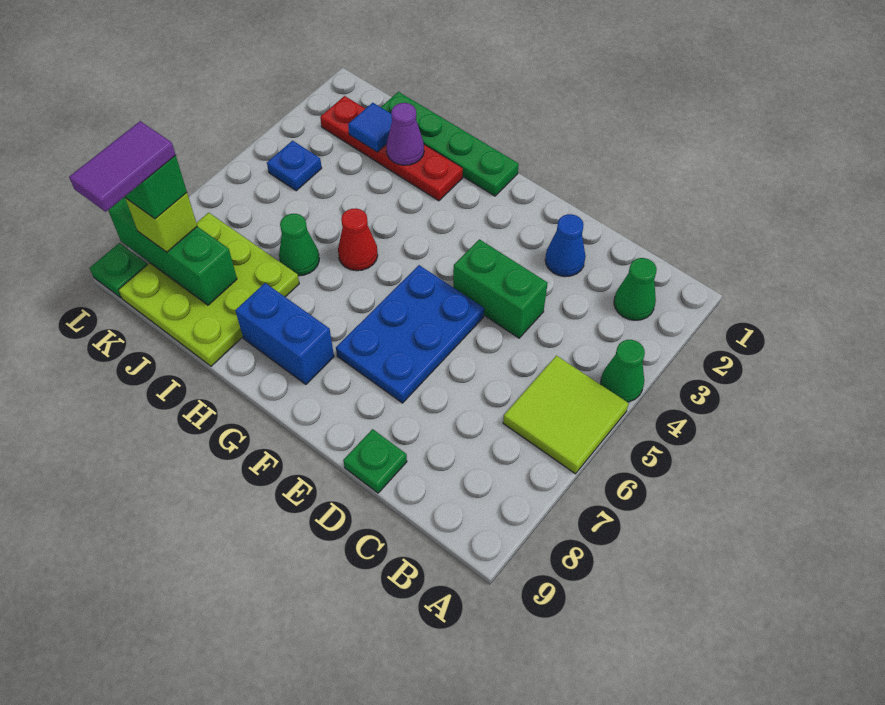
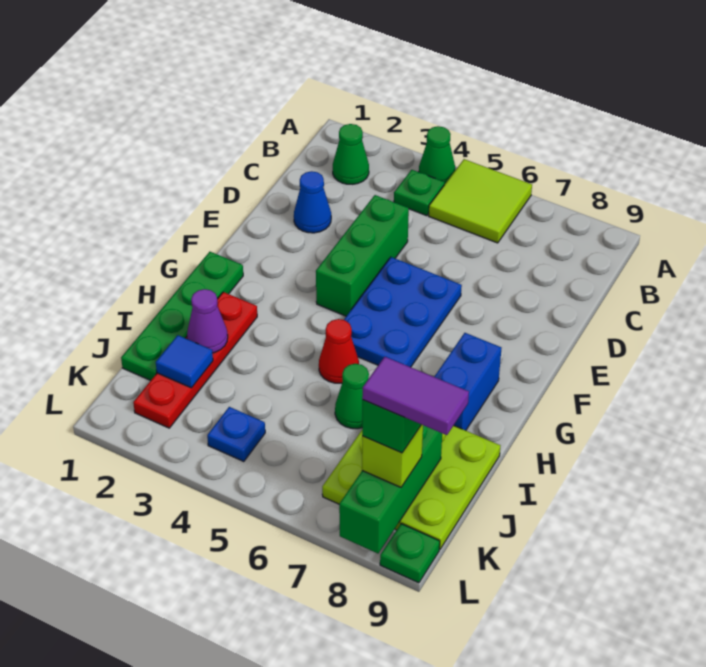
green brick D4:E4 level 1 -> green brick D4:F4 level 1
green plate D9 level 1 -> green plate B4 level 1
blue plate E5:F7 level 1 -> blue plate E5:G6 level 1

